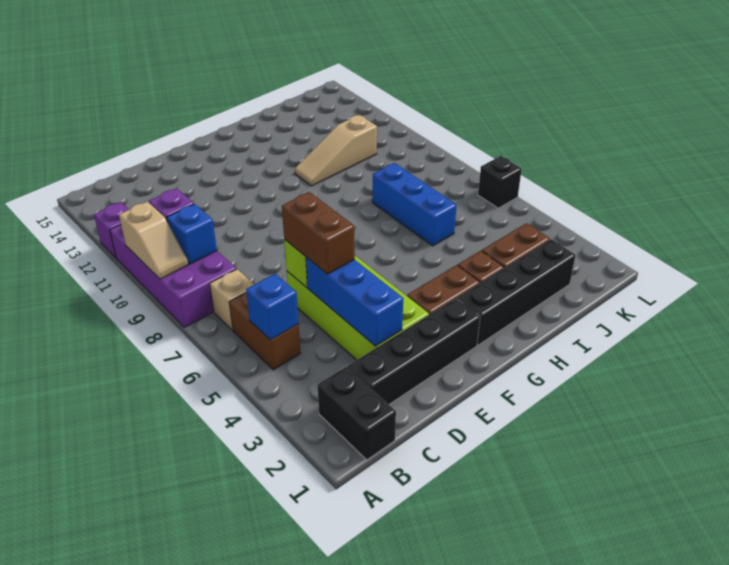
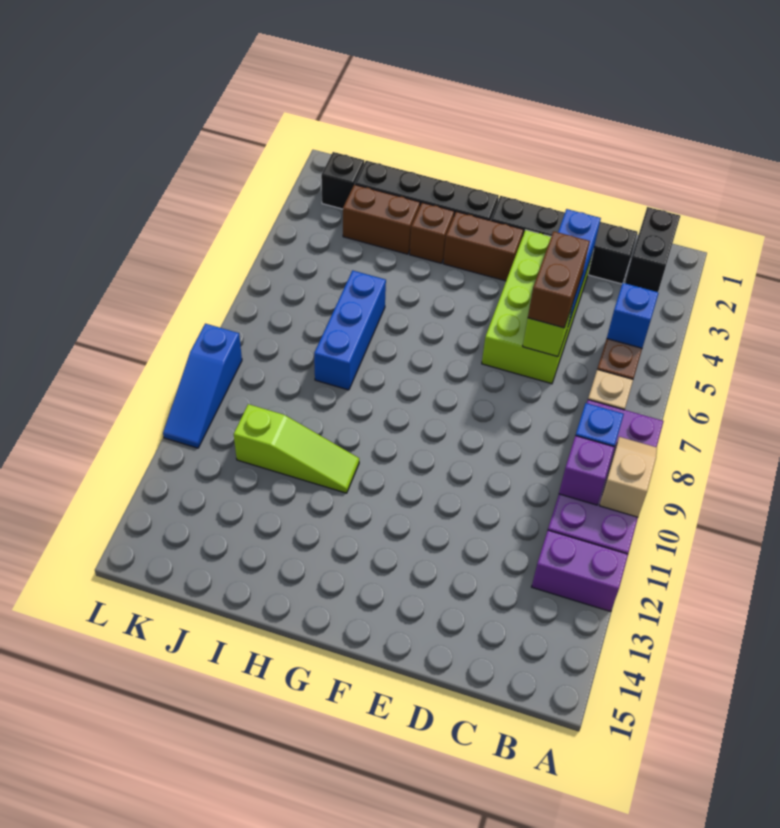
purple brick A12 level 1 -> purple brick A12:B12 level 1
tan slope H11:J11 level 1 top J -> lime slope H11:J11 level 1 top J
black brick L6 level 1 -> black brick K2 level 1
none -> blue slope L9:L11 level 1 top 9

